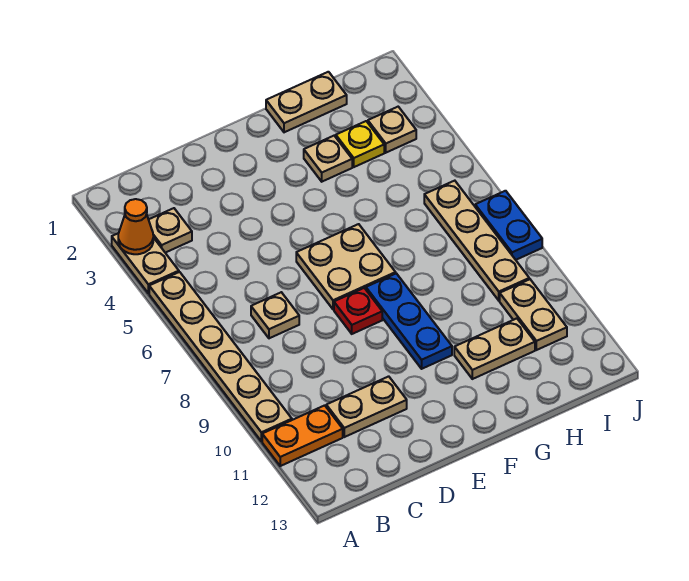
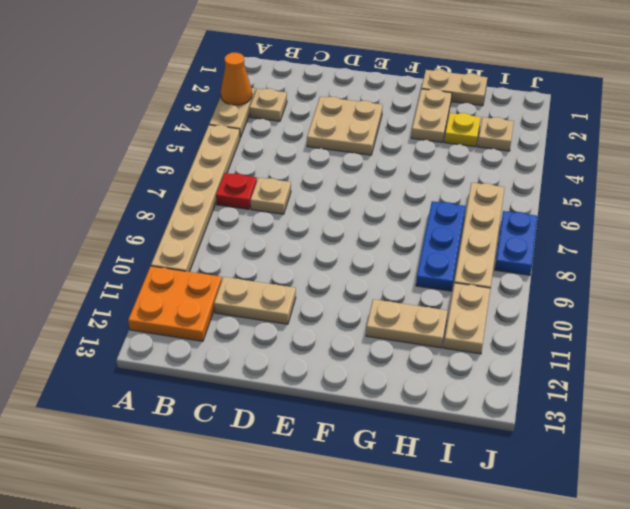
orange plate A11:B11 level 1 -> orange plate A11:B12 level 1
tan plate E6:F7 level 1 -> tan plate D3:E4 level 1
red plate E8 level 1 -> red plate B7 level 1
blue plate F8:F10 level 1 -> blue plate H7:H9 level 1
tan plate G3 level 1 -> tan plate G2:G3 level 1

